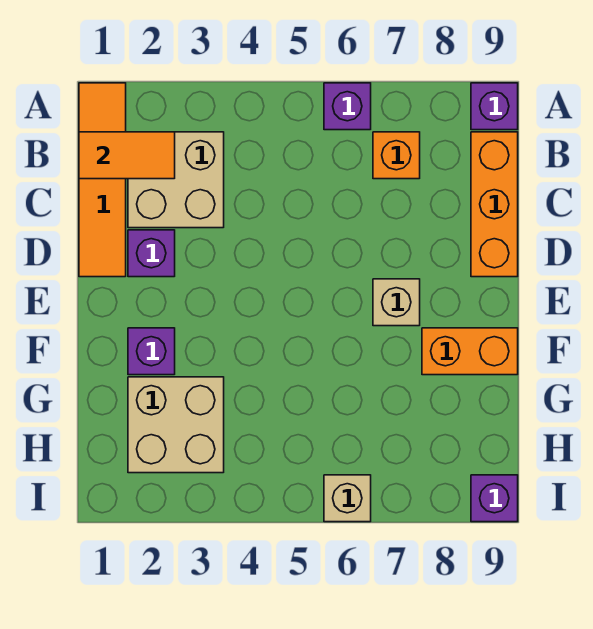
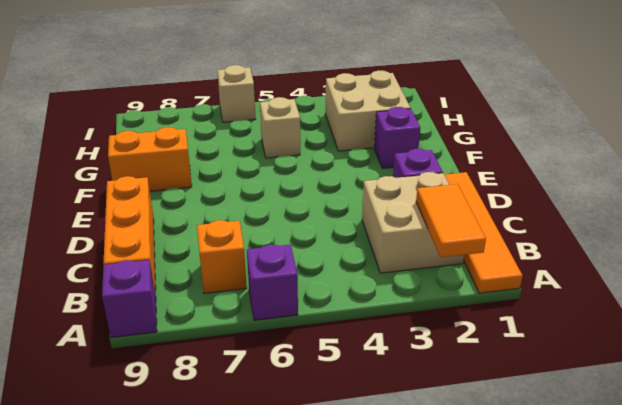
orange tile B1:B2 level 2 -> orange tile A2:B2 level 2
tan brick E7 level 1 -> tan brick G5 level 1
purple brick I9 level 1 -> none

